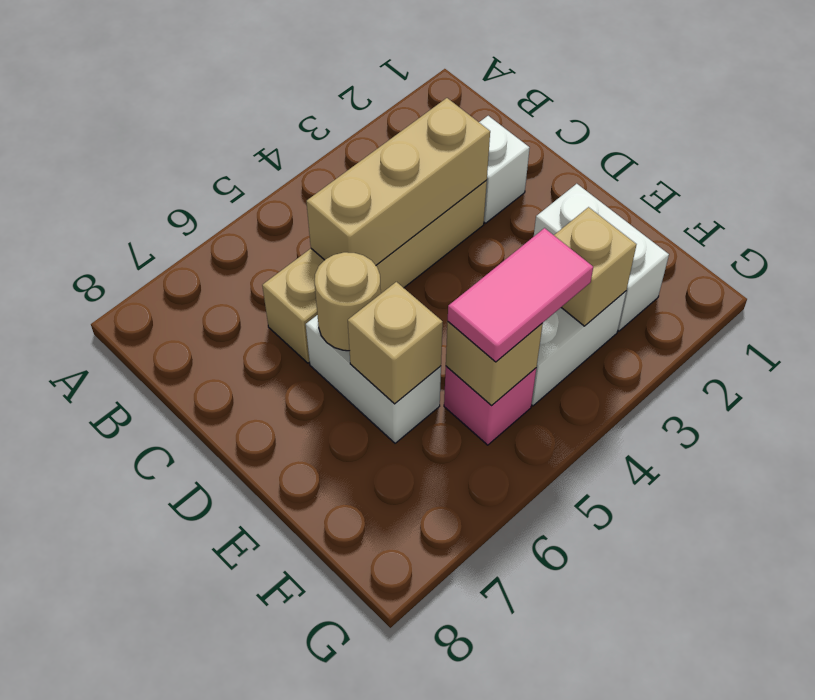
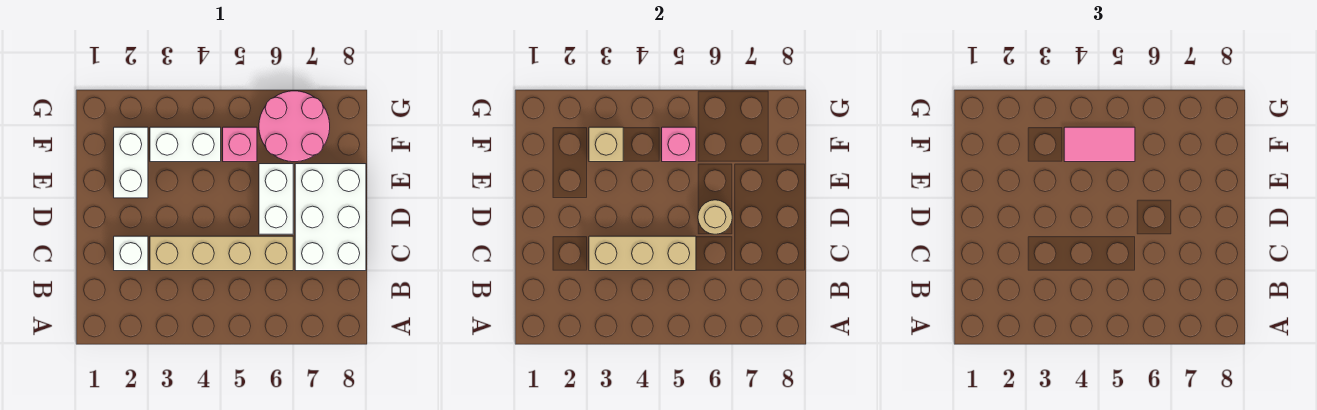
none -> white brick C7:E8 level 1
tan brick E6 level 2 -> none
tan brick F5 level 2 -> pink brick F5 level 2
none -> pink round brick F6:G7 level 1

